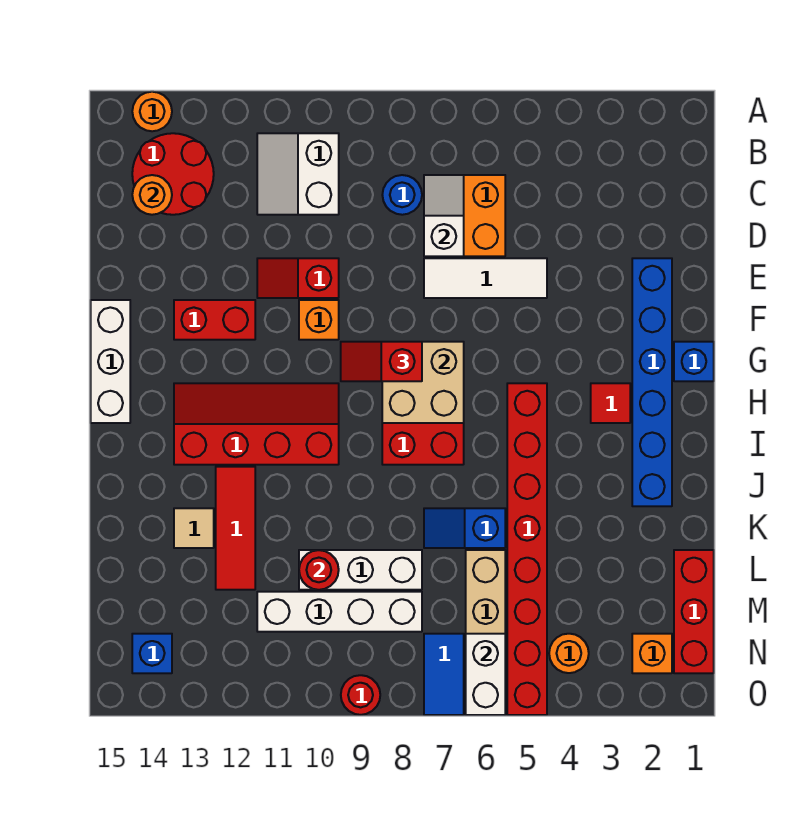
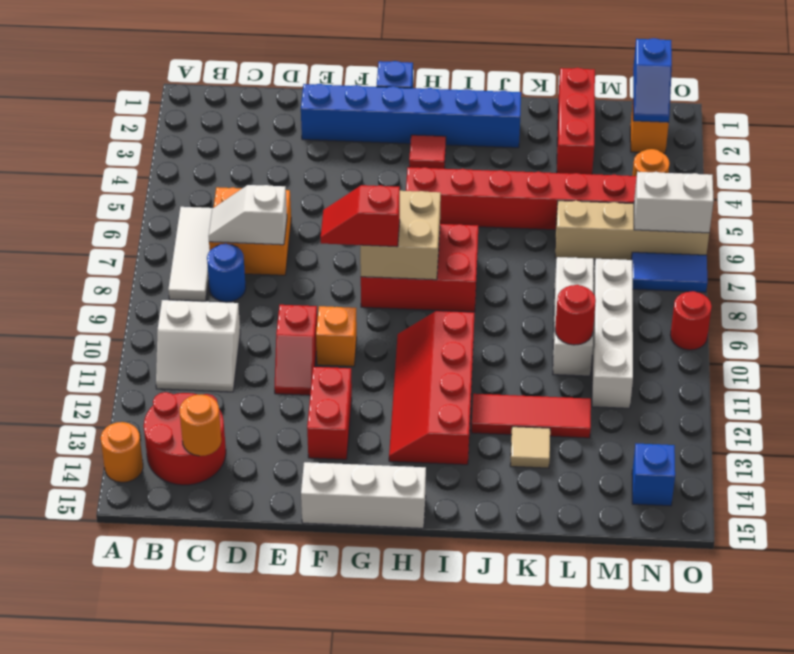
white tile E5:E7 level 1 -> white tile B6:B8 level 1
red slope G8:G9 level 3 top 8 -> red slope F8:G8 level 3 top G
blue slope K6:K7 level 1 top 6 -> blue slope N1:N2 level 2 top 1
red brick L1:N1 level 1 -> red brick L1:L3 level 1

